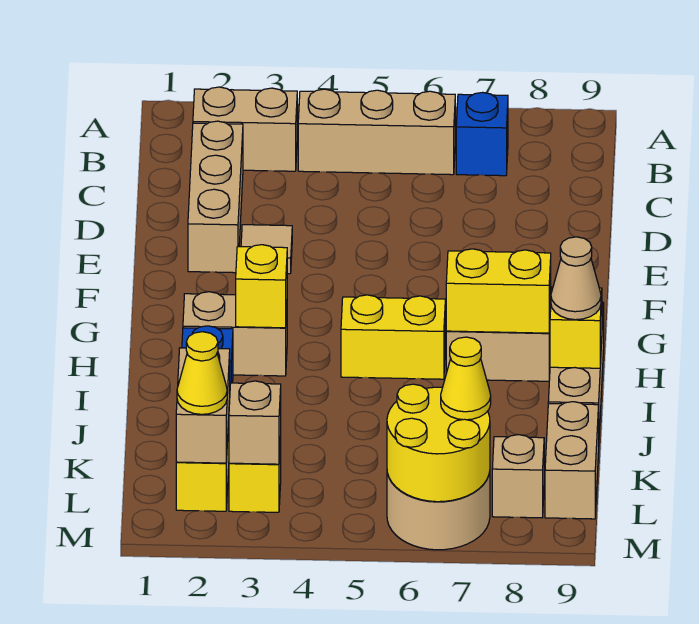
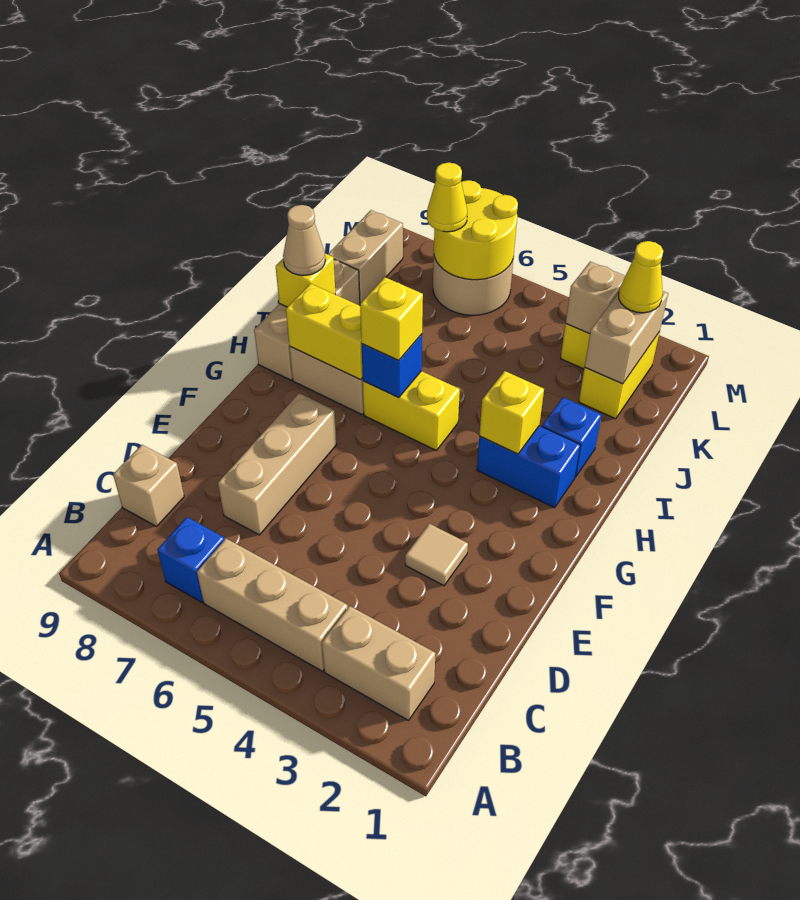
tan brick C2:E2 level 1 -> tan brick D7:F7 level 1
tan brick H2:H3 level 1 -> blue brick H2:H3 level 1
none -> blue brick H6 level 2
none -> yellow brick H6 level 3
tan brick L8 level 1 -> tan brick C9 level 1

